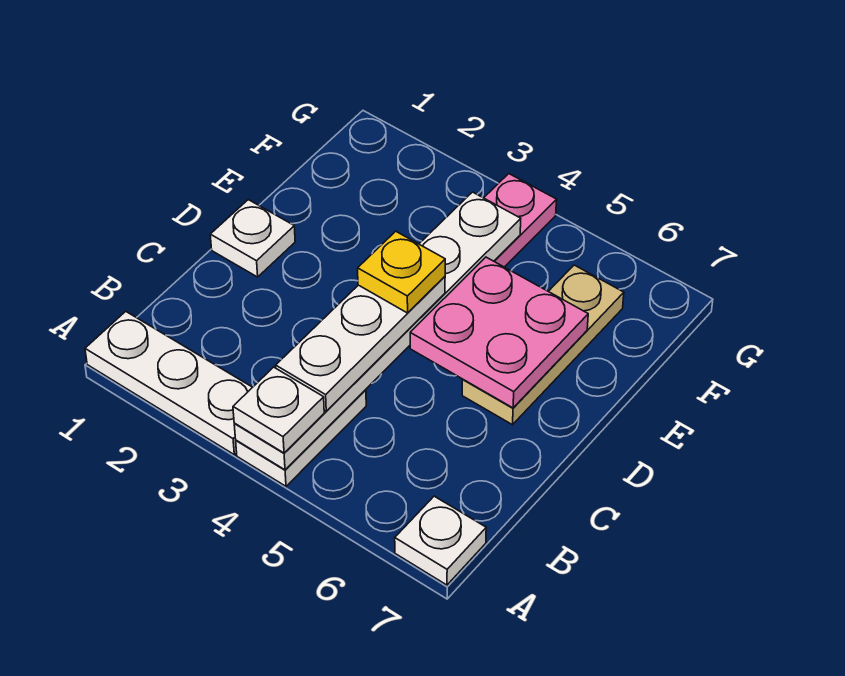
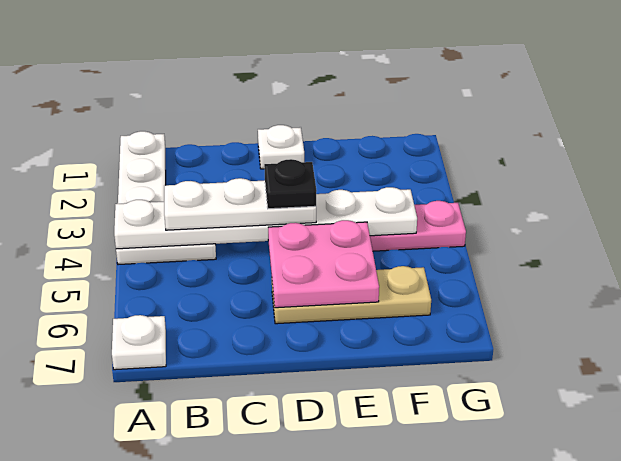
white plate A4 level 3 -> none
yellow plate D4 level 4 -> black plate D4 level 4

